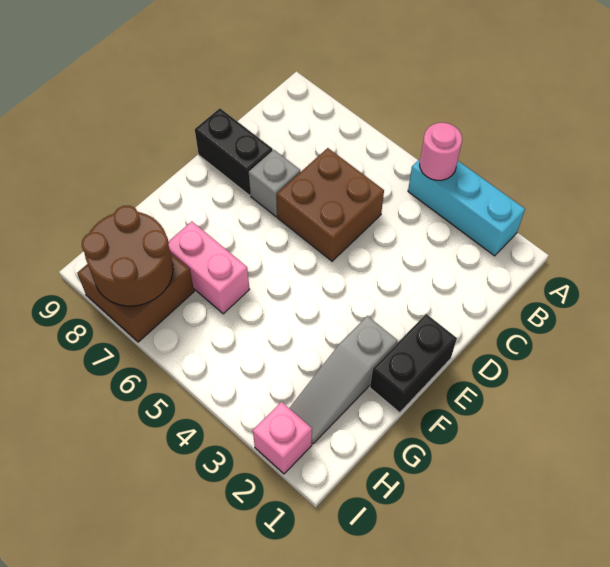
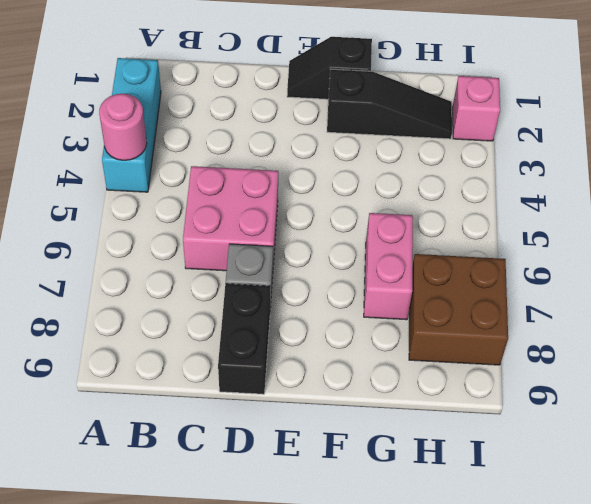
brown brick C5:D6 level 1 -> pink brick C5:D6 level 1
black brick E1:F1 level 1 -> black slope E1:F1 level 1 top F
grey slope F2:H2 level 1 top F -> black slope F2:H2 level 1 top F
brown round brick H7:I8 level 2 -> none

